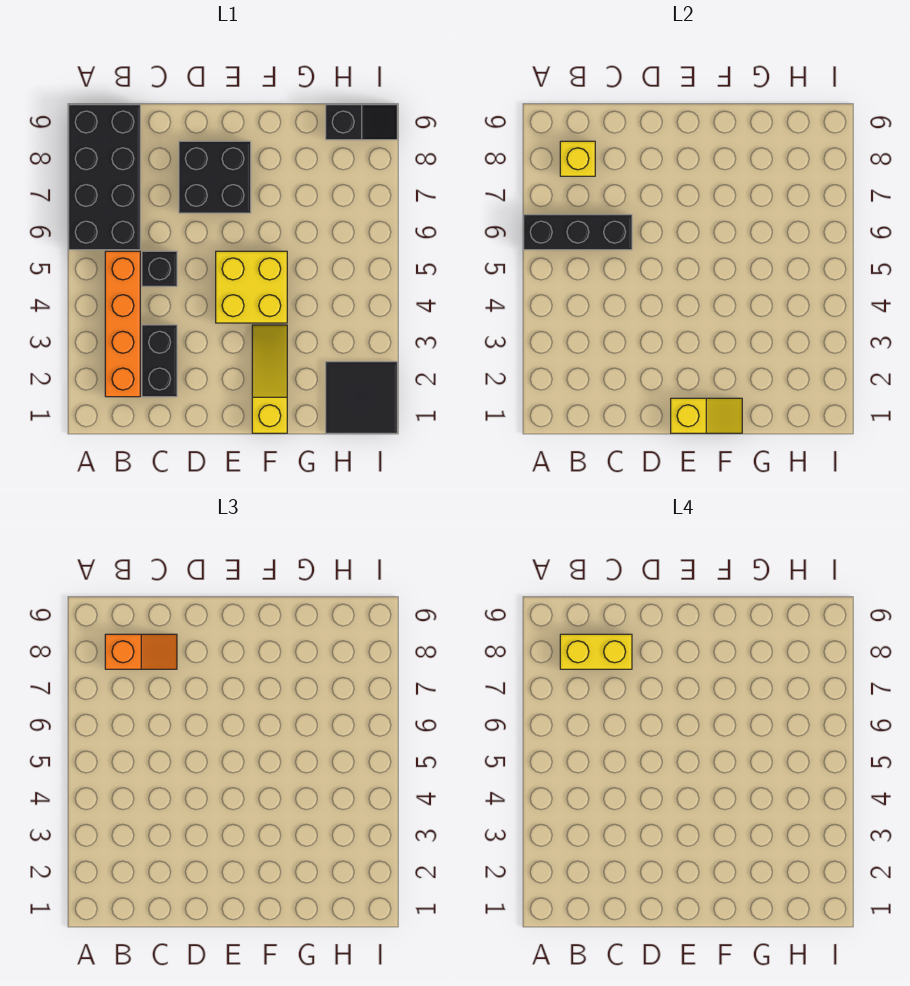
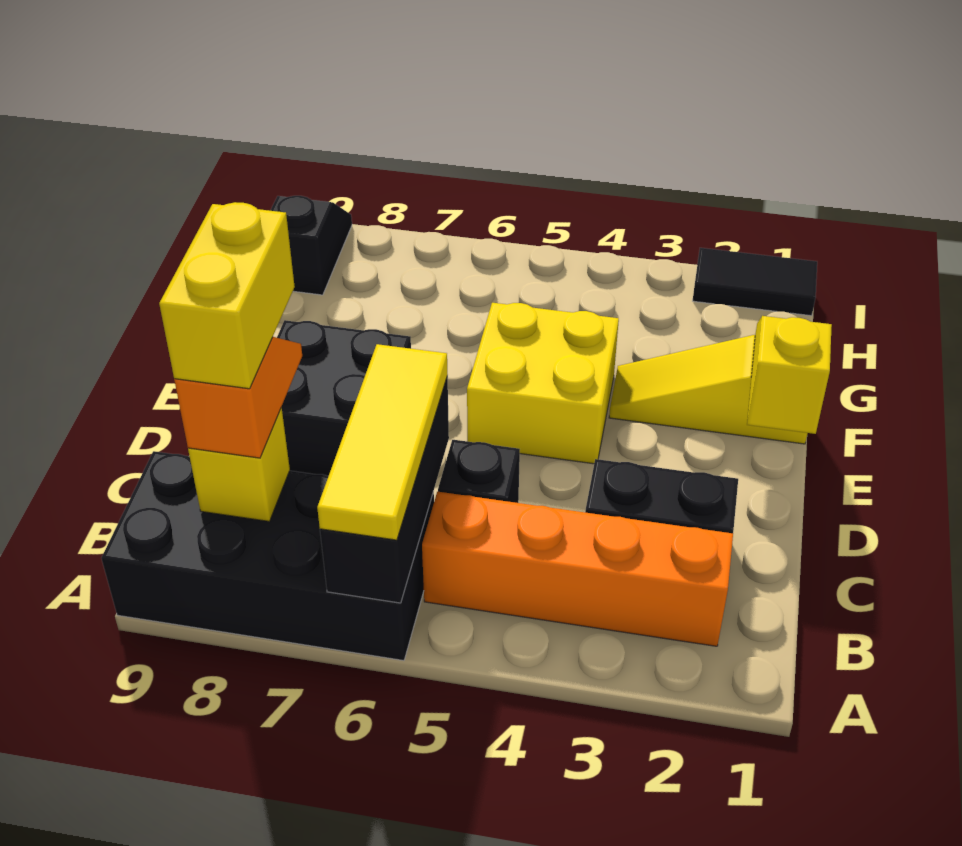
none -> yellow tile A6:C6 level 3
black tile H1:I2 level 1 -> black tile I1:I2 level 1

